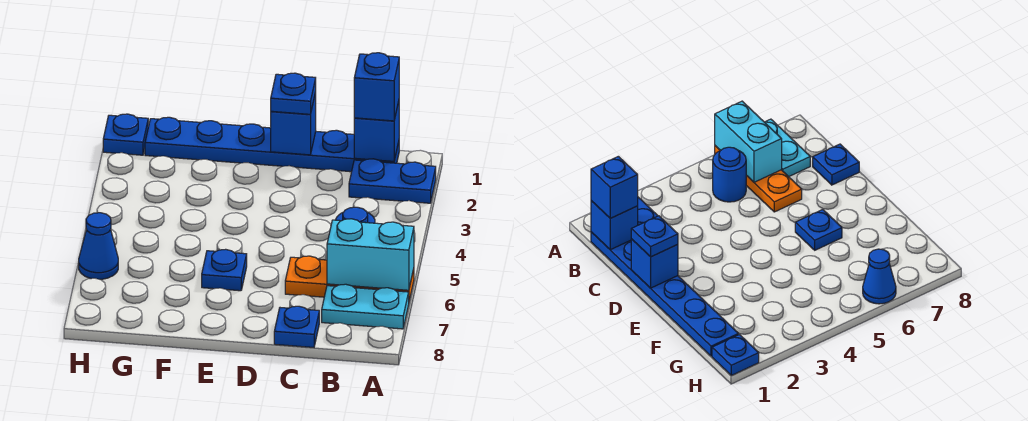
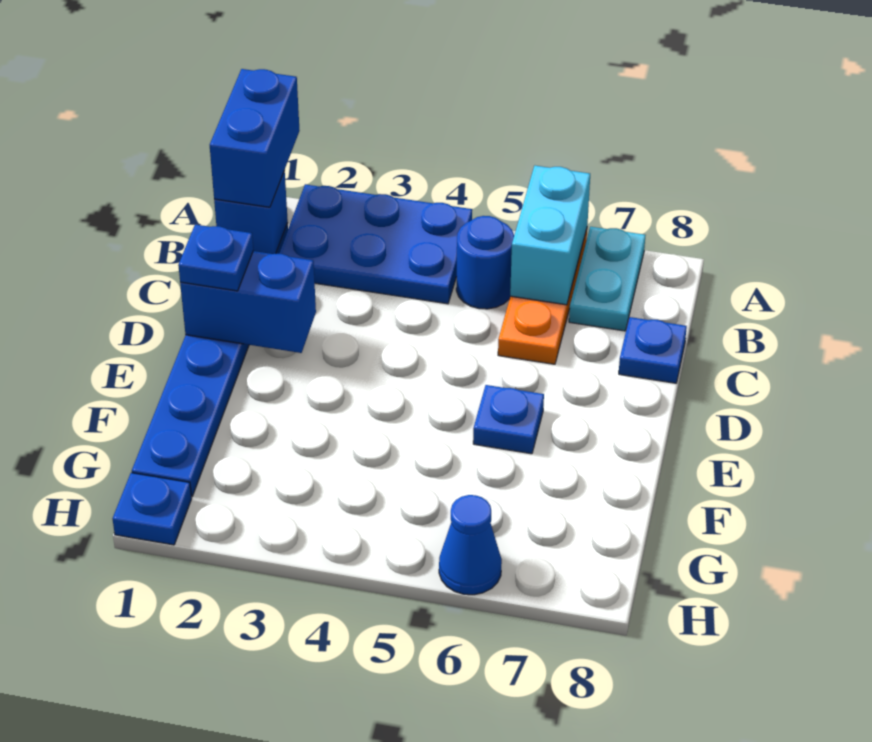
blue plate A2:B2 level 1 -> blue plate A2:B4 level 1
blue brick B1 level 3 -> blue brick A1:B1 level 3
blue brick D1 level 2 -> blue brick D1:D2 level 2

